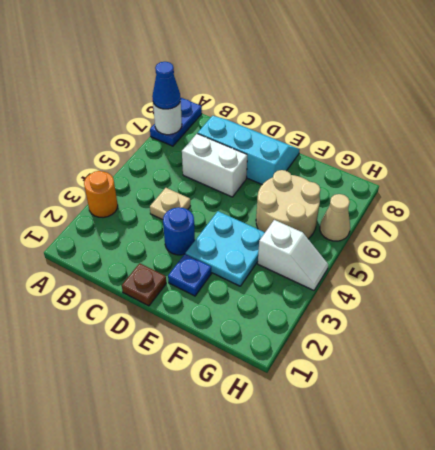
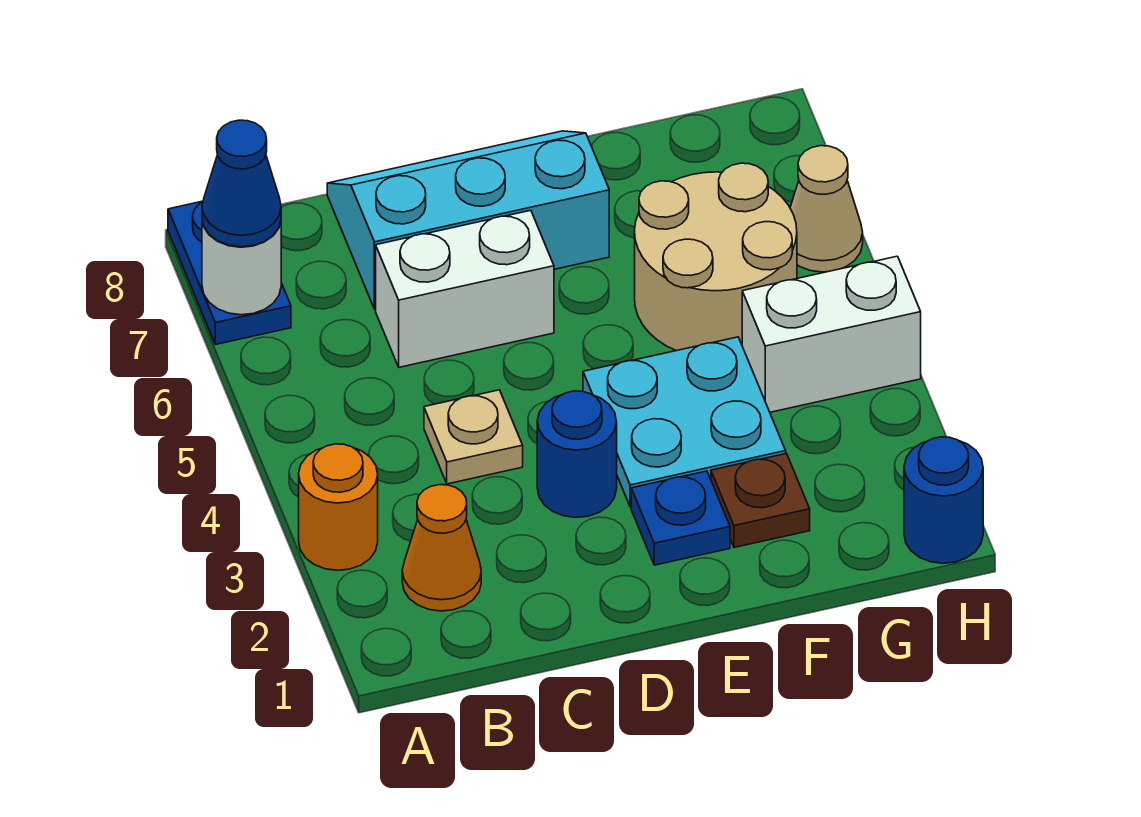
none -> orange cone B2 level 1
brown plate D1 level 1 -> brown plate F2 level 1
white slope G4:H4 level 1 top G -> white brick G4:H4 level 1
none -> blue round brick H1 level 1

